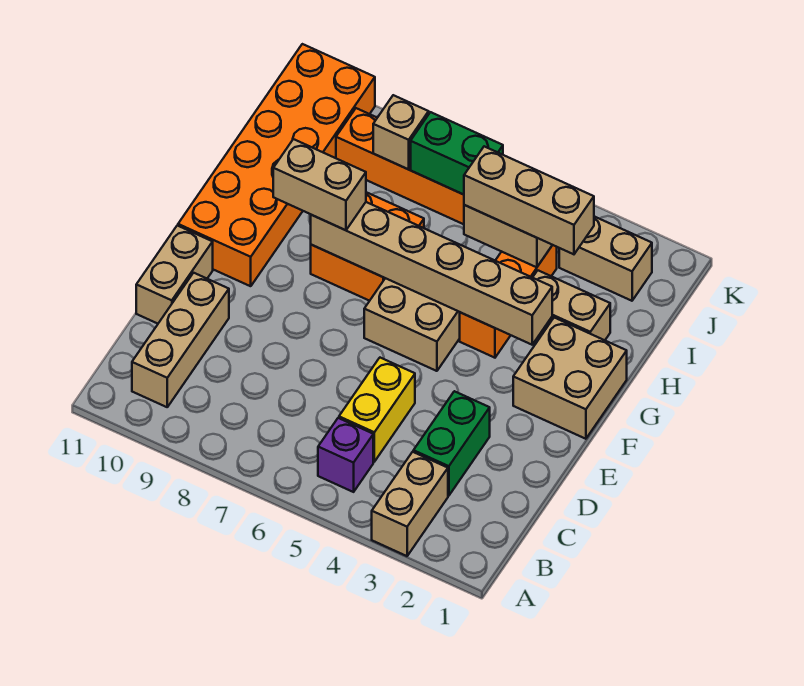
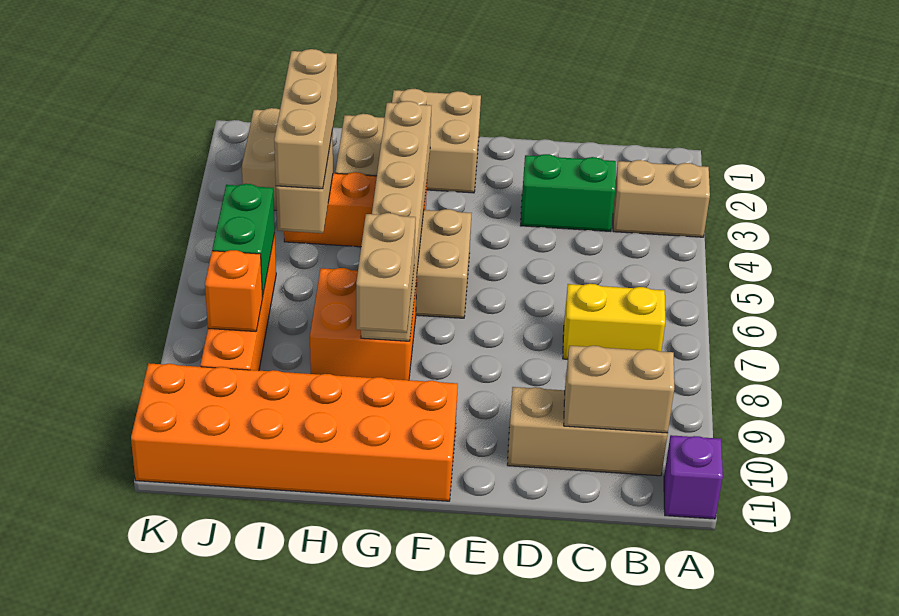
purple brick B5 level 1 -> purple brick A11 level 1
yellow brick C5:D5 level 1 -> yellow brick B7:C7 level 1
tan brick D11:E11 level 1 -> tan brick B10:C10 level 2
tan brick J8 level 2 -> orange brick J8 level 2

